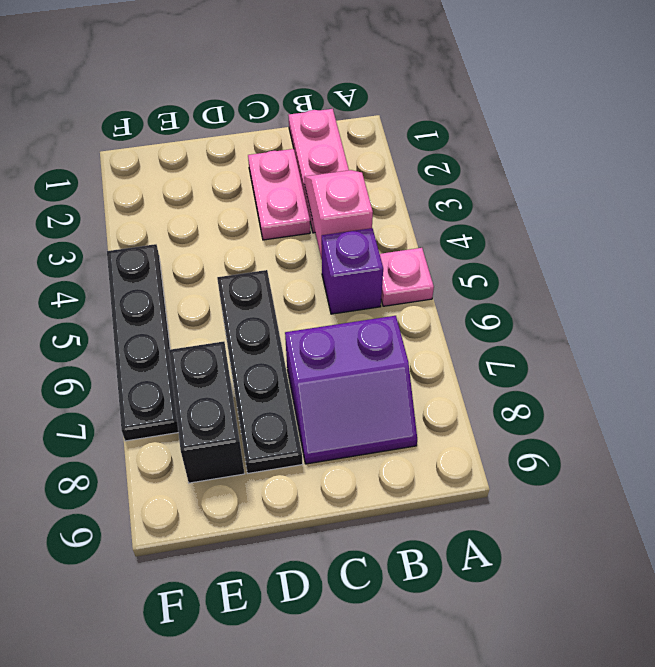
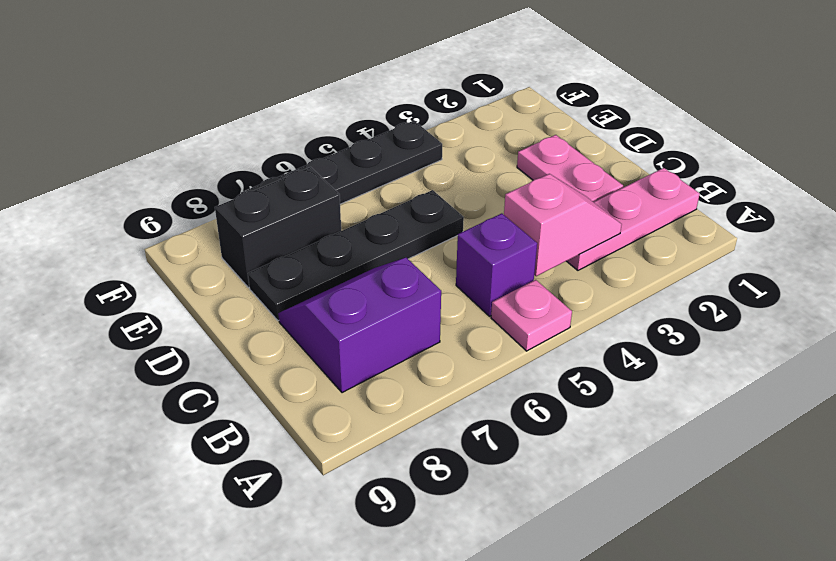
purple slope B7:C8 level 1 top 7 -> purple slope B7:C8 level 1 top B
pink plate C2:C3 level 1 -> pink plate C2:D2 level 1

